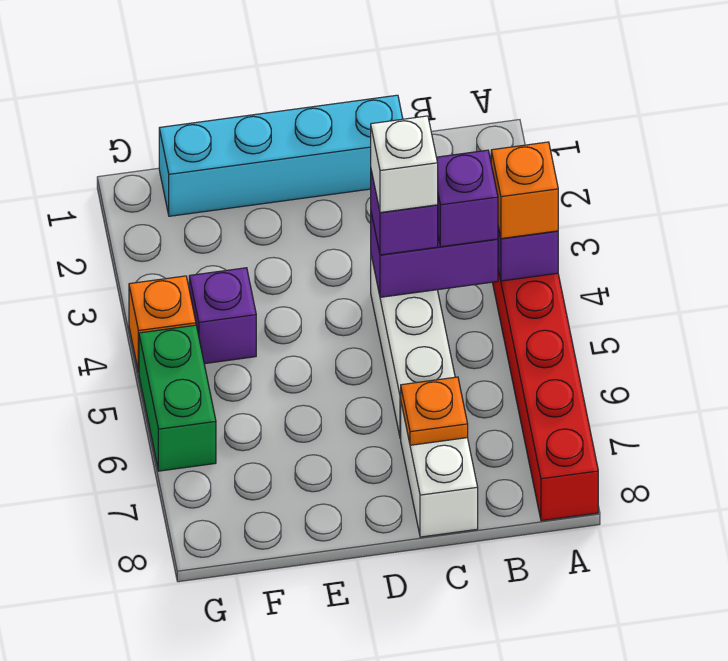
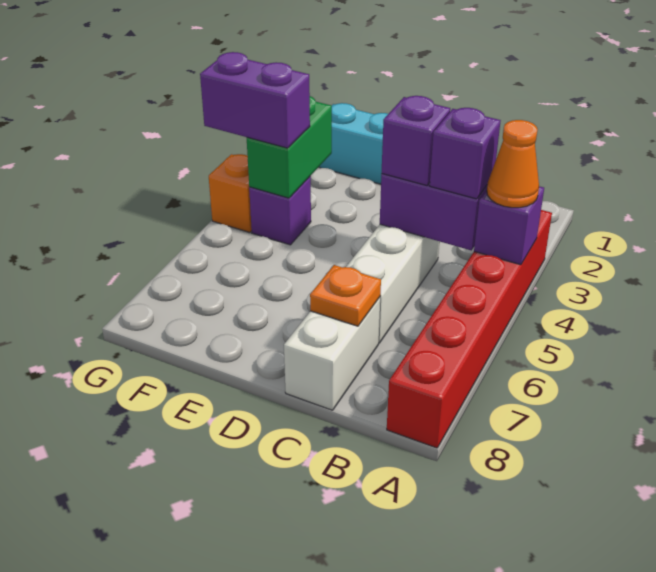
orange brick A4 level 3 -> orange cone A4 level 3
white brick C4 level 4 -> none
none -> purple brick F4:G4 level 3
green brick G5:G6 level 1 -> green brick F3:F4 level 2

